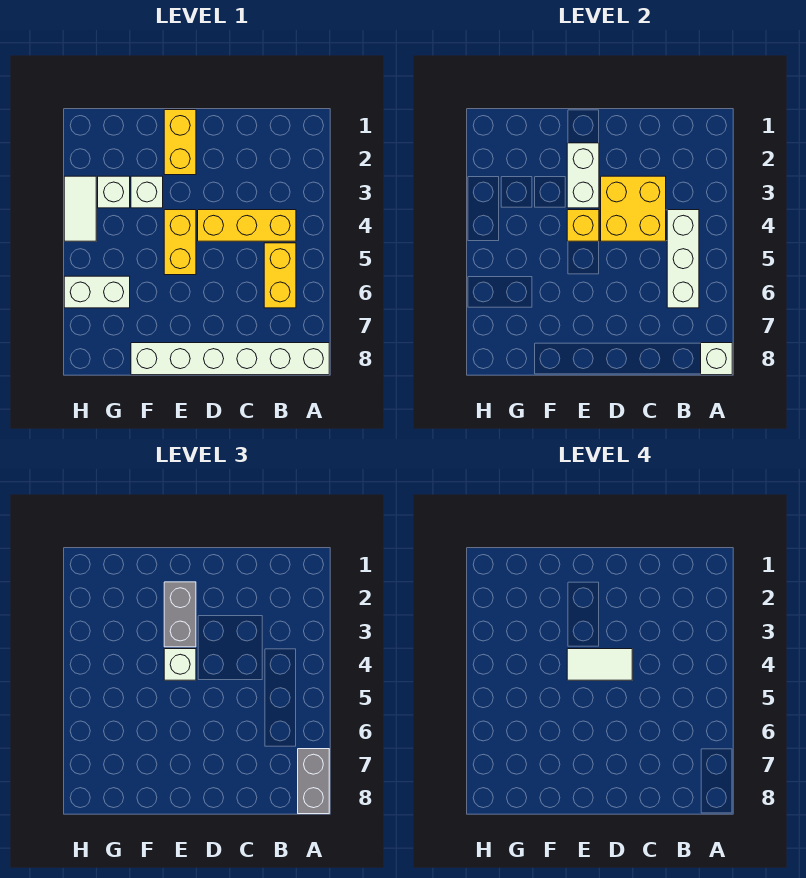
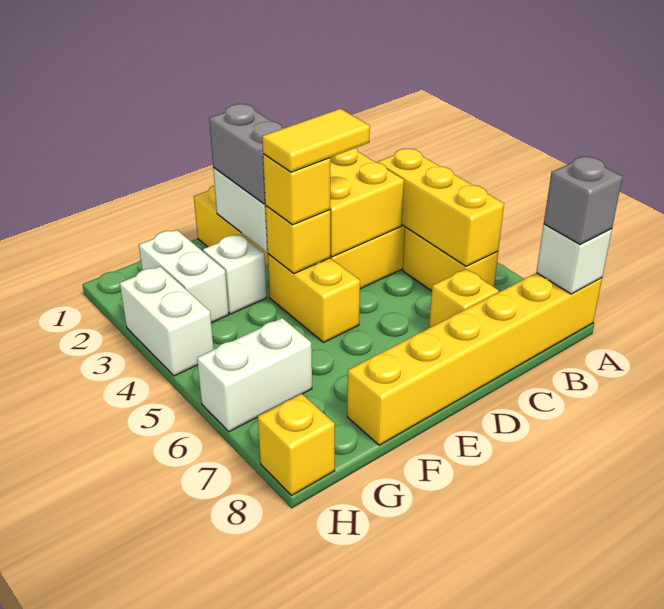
grey brick A7:A8 level 3 -> grey brick A8 level 3
white brick A8:F8 level 1 -> yellow brick A8:F8 level 1
white brick B4:B6 level 2 -> yellow brick B4:B6 level 2
none -> yellow brick C7 level 1
white tile D4:E4 level 4 -> yellow tile D4:E4 level 4
white brick E4 level 3 -> yellow brick E4 level 3
white brick G3 level 1 -> white brick G2:G3 level 1
white tile H3:H4 level 1 -> white brick H3:H4 level 1
none -> yellow brick H8 level 1

